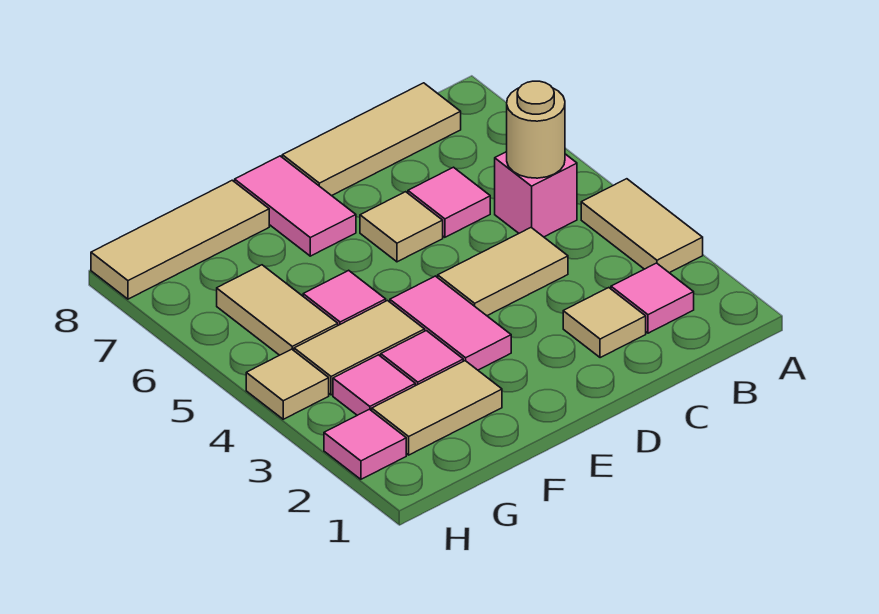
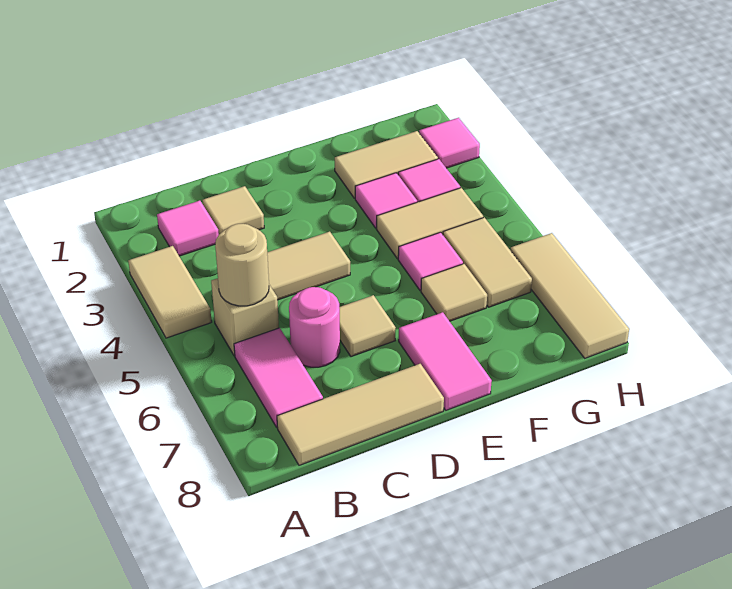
pink brick B5 level 1 -> tan brick B5 level 1
pink tile C6 level 1 -> pink round brick C6 level 1
pink tile E3:E4 level 1 -> pink tile B6:B7 level 1
tan tile F8:H8 level 1 -> tan tile H6:H8 level 1
tan tile H4 level 1 -> tan tile F6 level 1

